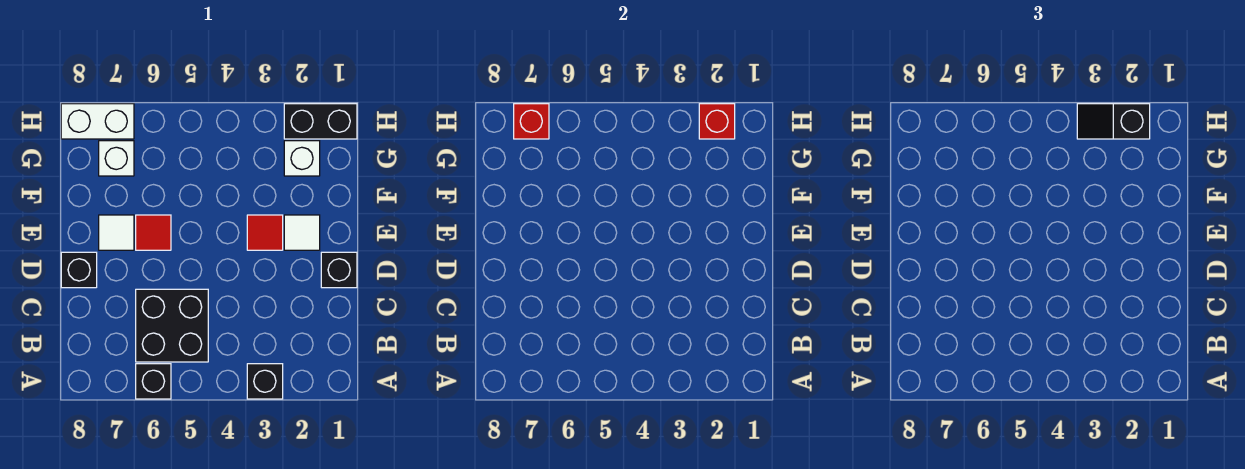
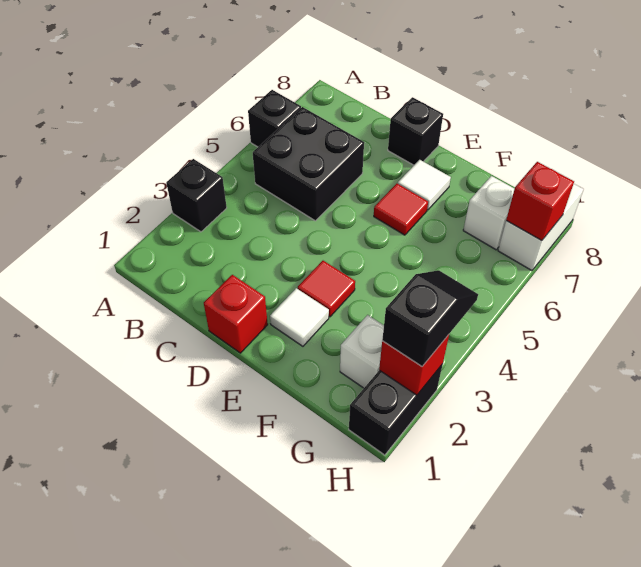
black brick D1 level 1 -> red brick D1 level 1

